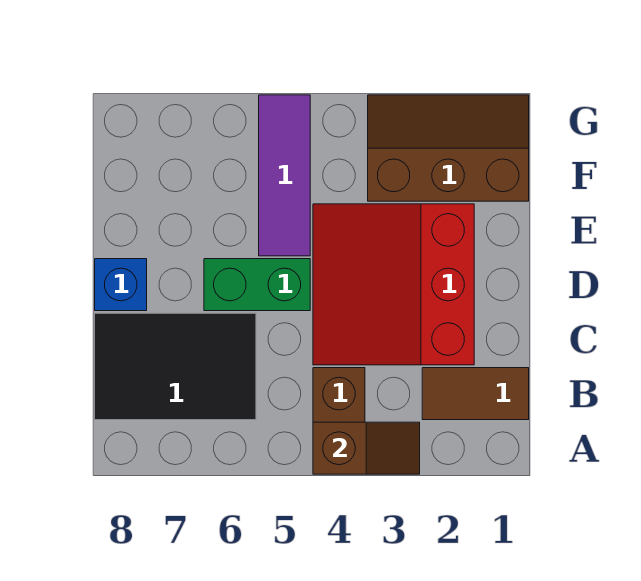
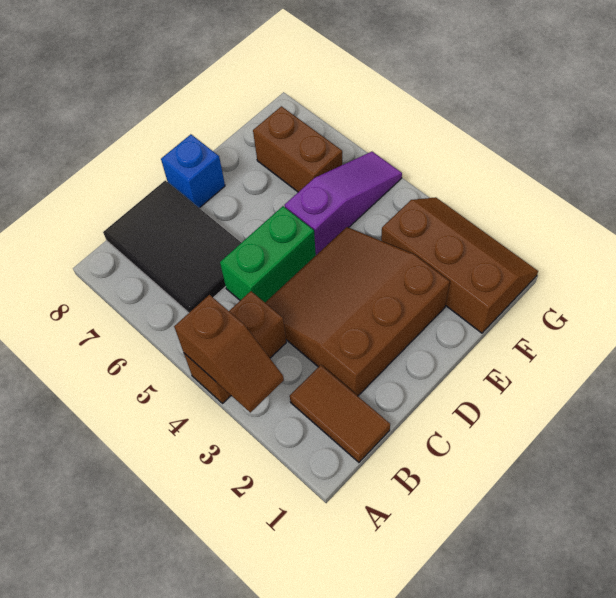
red slope C2:E4 level 1 top 2 -> brown slope C2:E4 level 1 top 2
green brick D5:D6 level 1 -> green brick C5:D5 level 1
purple tile E5:G5 level 1 -> purple slope E5:G5 level 1 top E
none -> brown brick F6:F7 level 1

